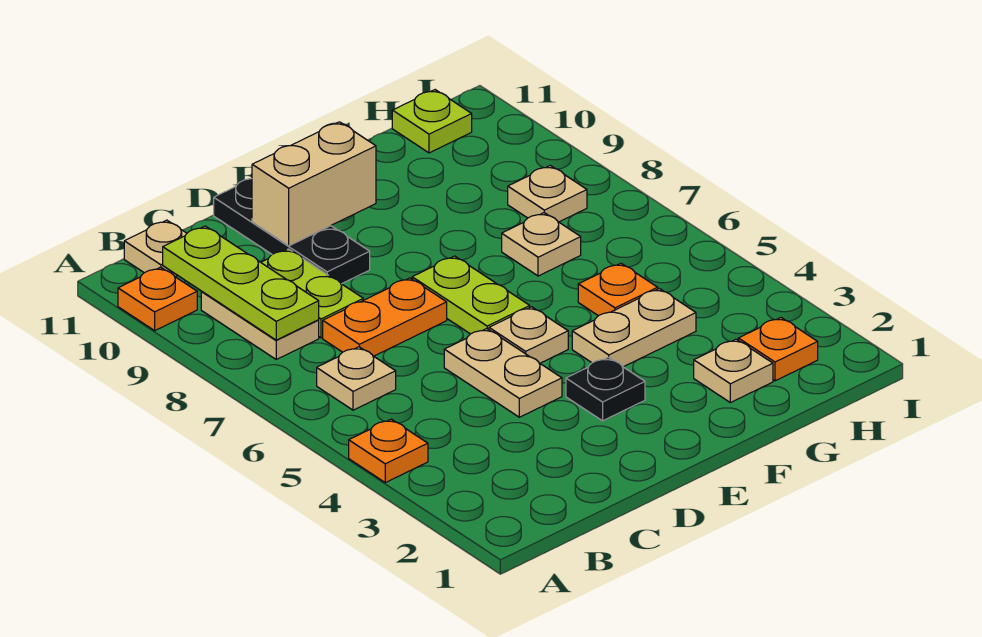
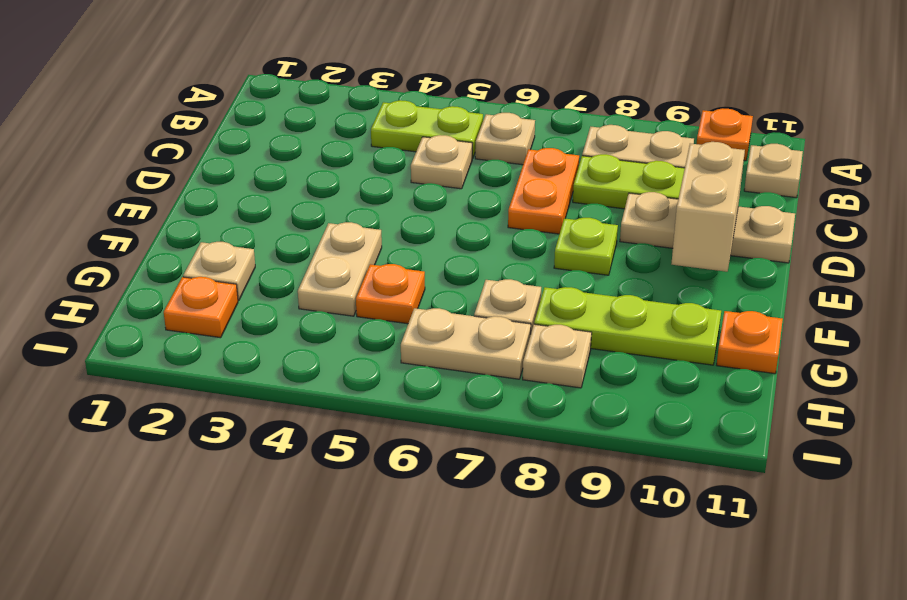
orange plate A4 level 1 -> orange plate G11 level 1
lime plate B8:B10 level 2 -> lime plate G8:G10 level 1
tan plate D4:D5 level 1 -> tan plate H6:H7 level 1
black plate D9:D11 level 1 -> tan plate D9:D11 level 1
black plate E3 level 1 -> none
tan plate E5 level 1 -> tan plate C5 level 1
lime plate E6:E7 level 1 -> lime plate B4:B5 level 1
lime plate H11 level 1 -> lime plate E8 level 1

